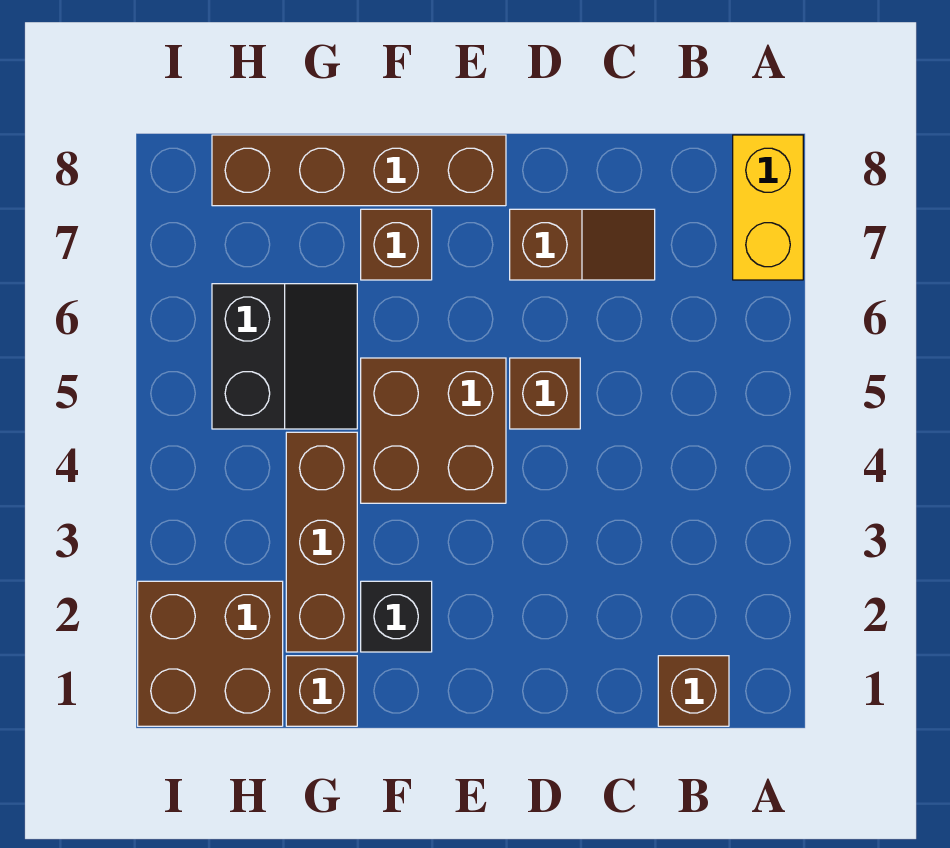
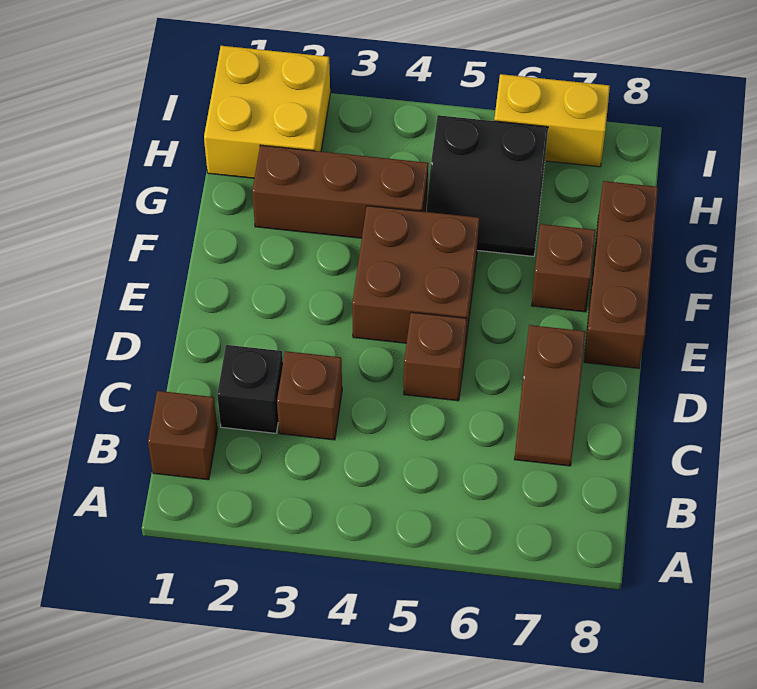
yellow brick A7:A8 level 1 -> yellow brick I6:I7 level 1
brown brick E8:H8 level 1 -> brown brick E8:G8 level 1
black brick F2 level 1 -> black brick C2 level 1
brown brick G1 level 1 -> brown brick C3 level 1
brown brick H1:I2 level 1 -> yellow brick H1:I2 level 1

